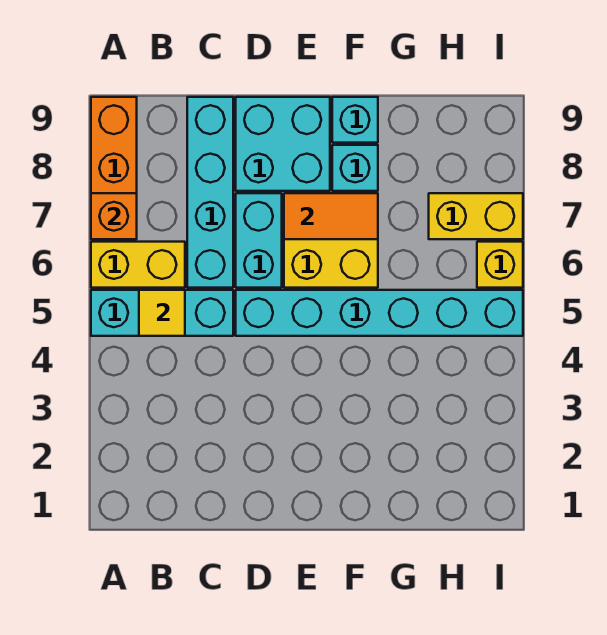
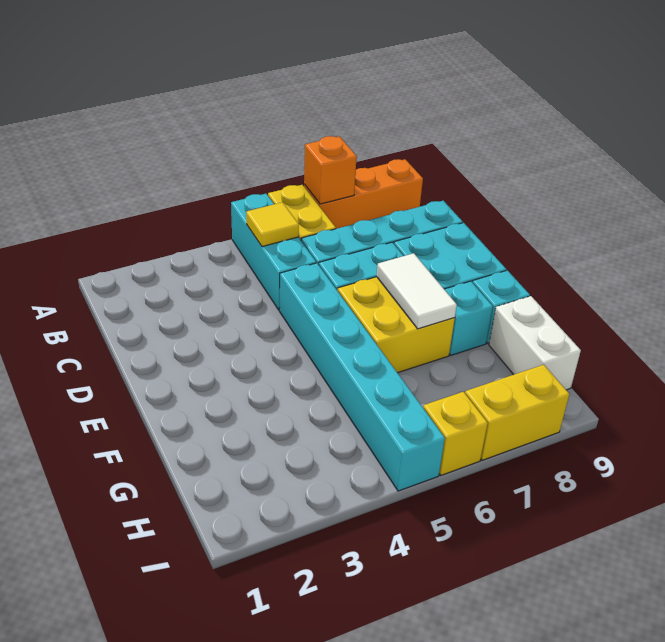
orange tile E7:F7 level 2 -> white tile E7:F7 level 2
none -> white brick G9:H9 level 1
yellow brick H7:I7 level 1 -> yellow brick I7:I8 level 1

